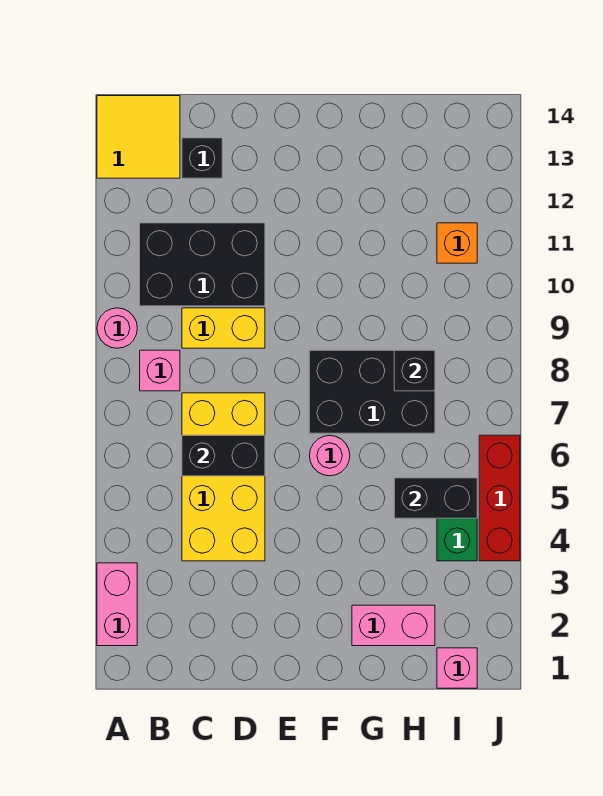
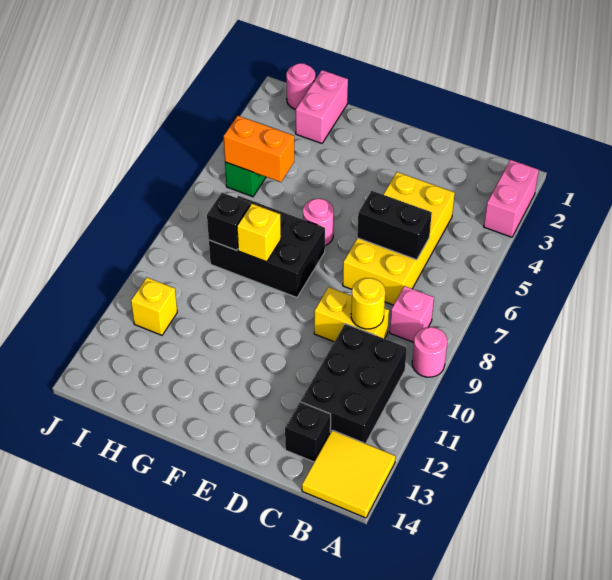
black brick B10:D11 level 1 -> black brick B10:C12 level 1
none -> yellow round brick C9 level 2
pink brick G2:H2 level 1 -> pink brick H1:H2 level 1
none -> yellow brick G8 level 2
black brick H5:I5 level 2 -> orange brick H5:I5 level 2
pink brick I1 level 1 -> pink round brick I1 level 1
orange brick I11 level 1 -> yellow brick I11 level 1
red brick J4:J6 level 1 -> none

